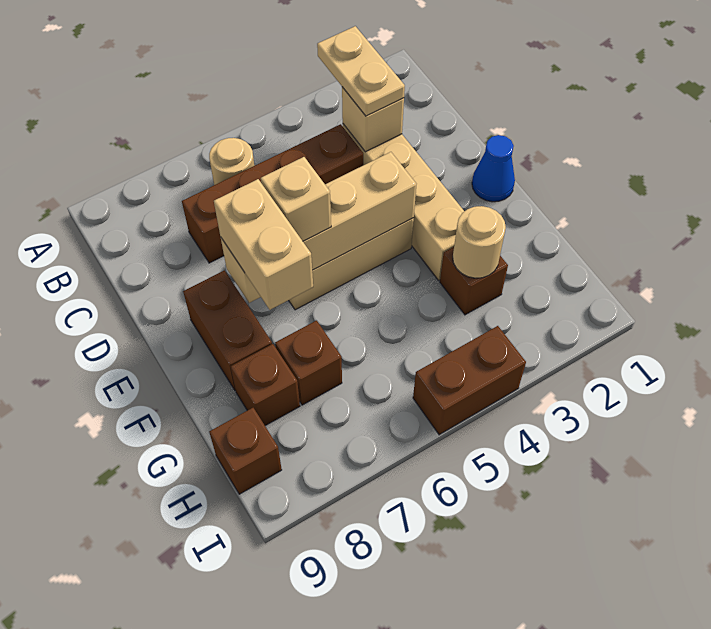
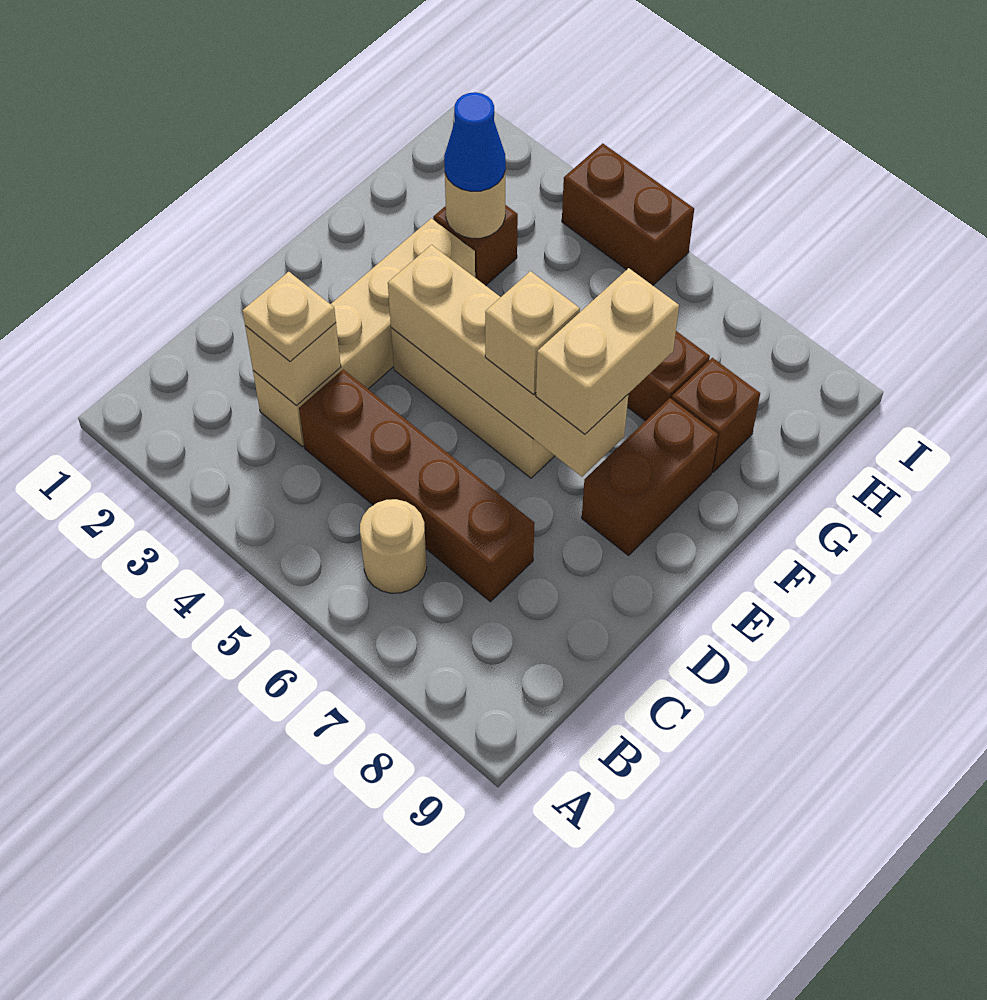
tan plate B3:C3 level 3 -> tan plate C3 level 3
blue cone E1 level 1 -> blue cone G3 level 3
brown brick H9 level 1 -> none

